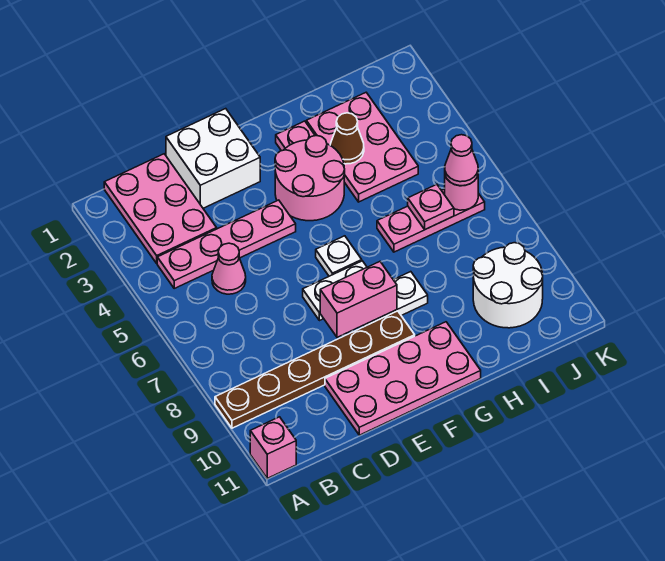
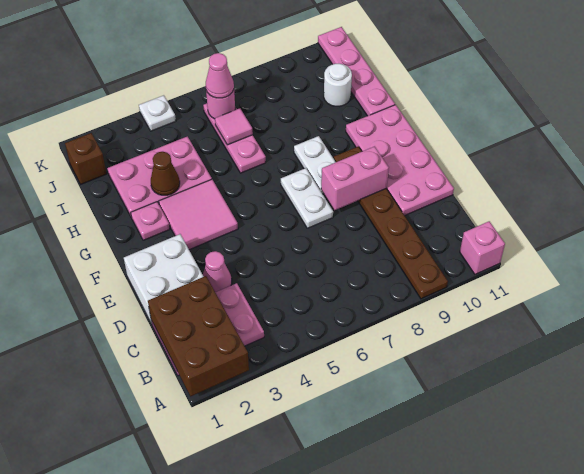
none -> brown brick A1:C2 level 2
pink plate B4:E4 level 1 -> pink plate H11:K11 level 1
pink cone C5 level 1 -> pink cone D3 level 1
pink brick E8:F8 level 2 -> pink brick E8:E9 level 2
pink round brick F3:G4 level 1 -> pink tile F3:G4 level 1
white plate F6 level 1 -> white plate K4 level 1
pink plate I6 level 2 -> pink tile I6 level 2
white round brick I9:J10 level 1 -> white round brick I10 level 1
none -> brown brick J1 level 1

